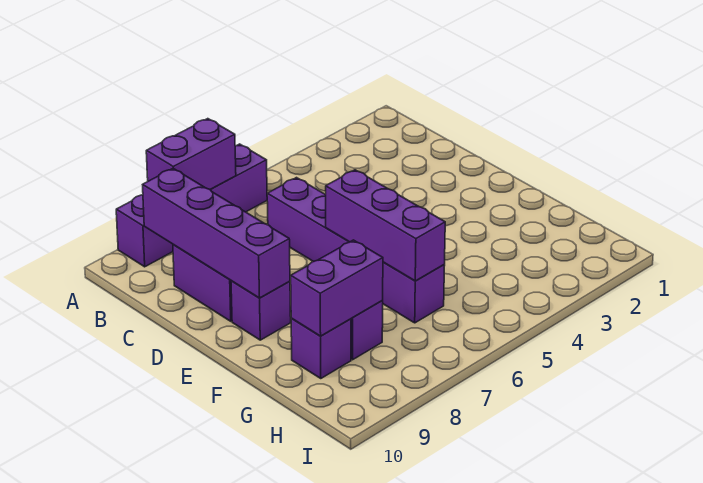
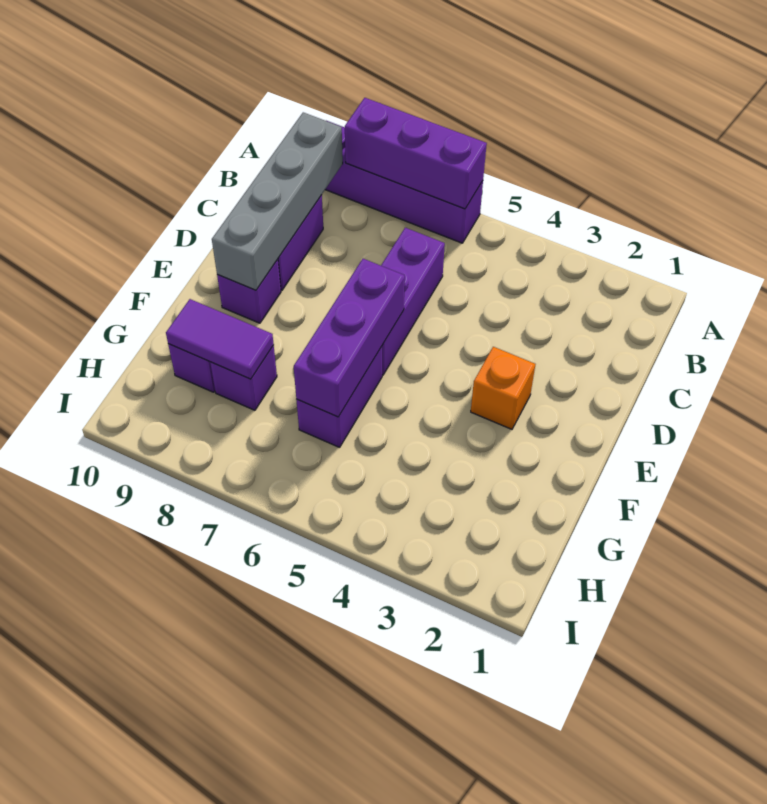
purple brick A7:A8 level 2 -> purple brick A6:A8 level 2
purple brick B9:E9 level 2 -> grey brick B9:E9 level 2
none -> orange brick E3 level 1
purple brick G8:G9 level 2 -> purple tile G8:G9 level 2

